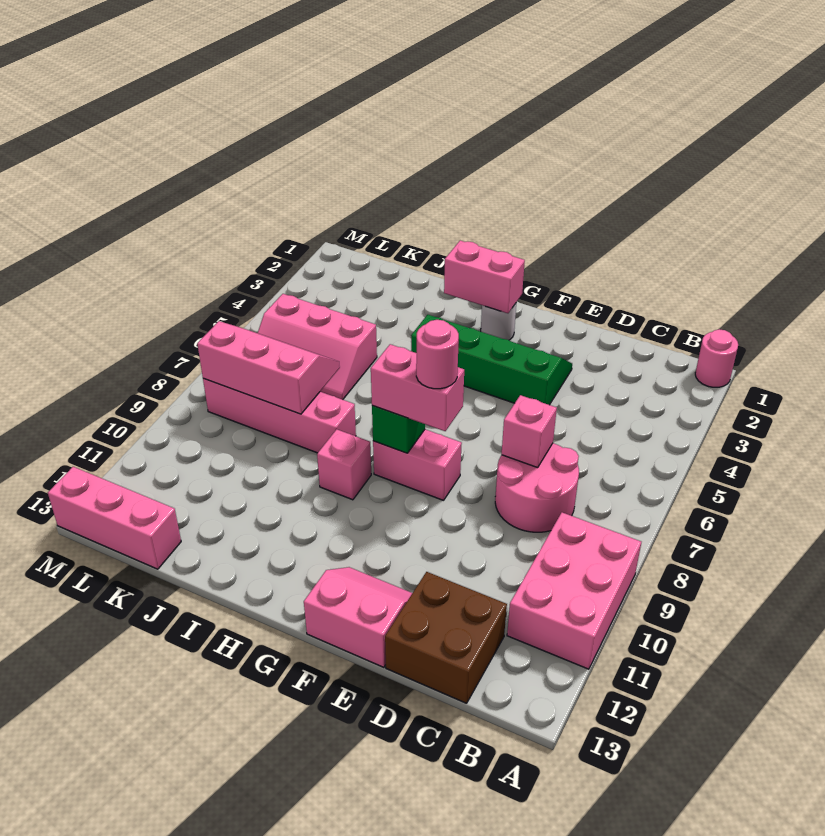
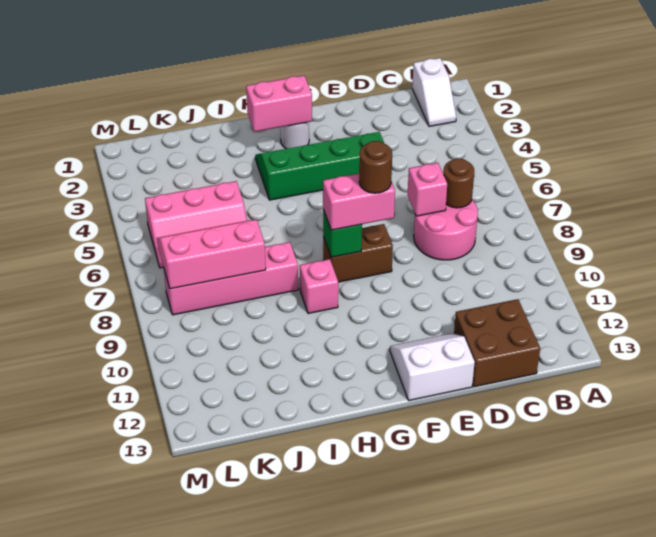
pink round brick A1 level 1 -> none
pink brick A9:B11 level 1 -> none
none -> white slope B1:B2 level 1 top 1
none -> brown round brick C7 level 2
pink slope E12:F13 level 1 top 13 -> white slope E12:F13 level 1 top 13
pink brick F8:G8 level 1 -> brown brick F8:G8 level 1
pink round brick F8 level 4 -> brown round brick F8 level 4
pink brick K13:M13 level 1 -> none

